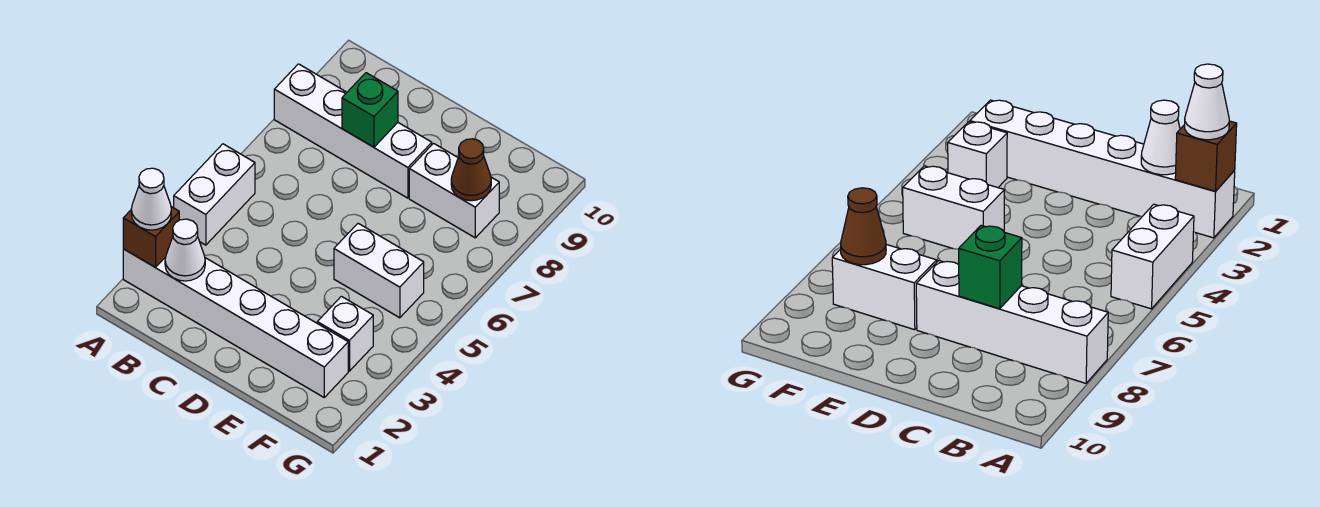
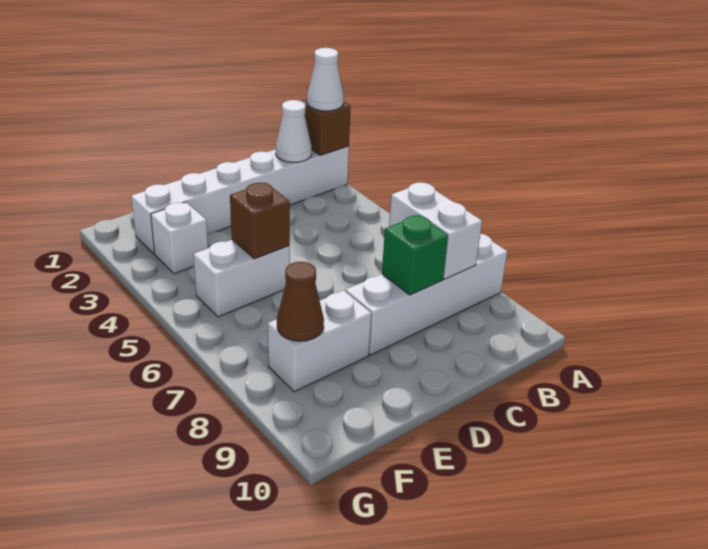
white brick A4:A5 level 1 -> white brick B7:B8 level 2
none -> brown brick E5 level 2

